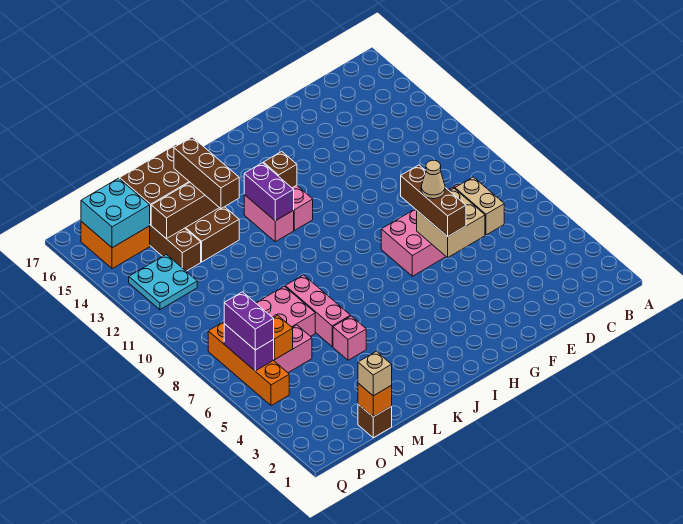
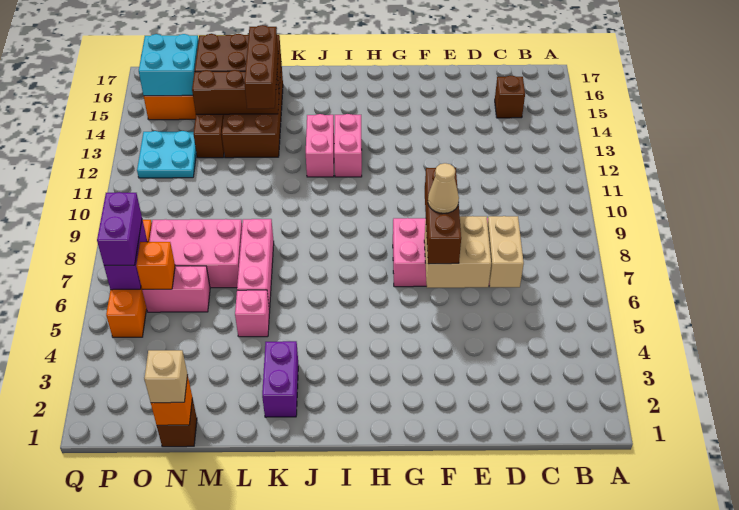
brown brick I13 level 2 -> brown brick C15 level 1
purple brick J12:J13 level 2 -> purple brick K2:K3 level 1

